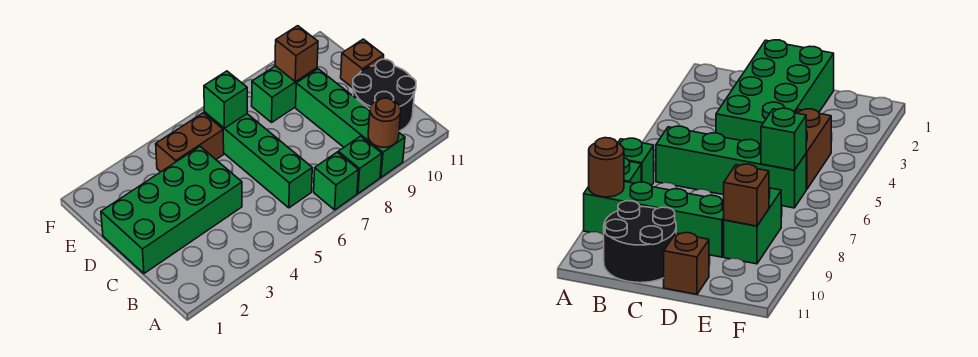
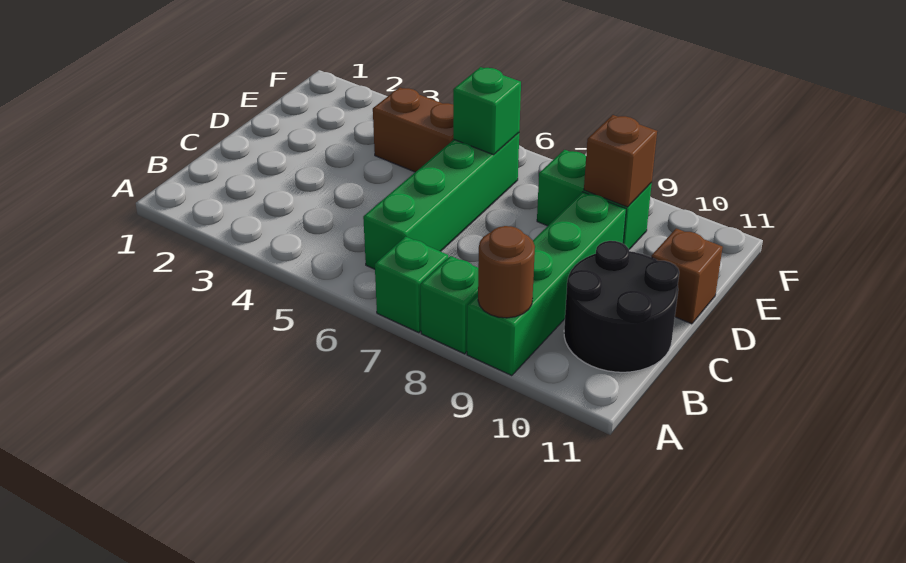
green brick C1:D4 level 1 -> none

